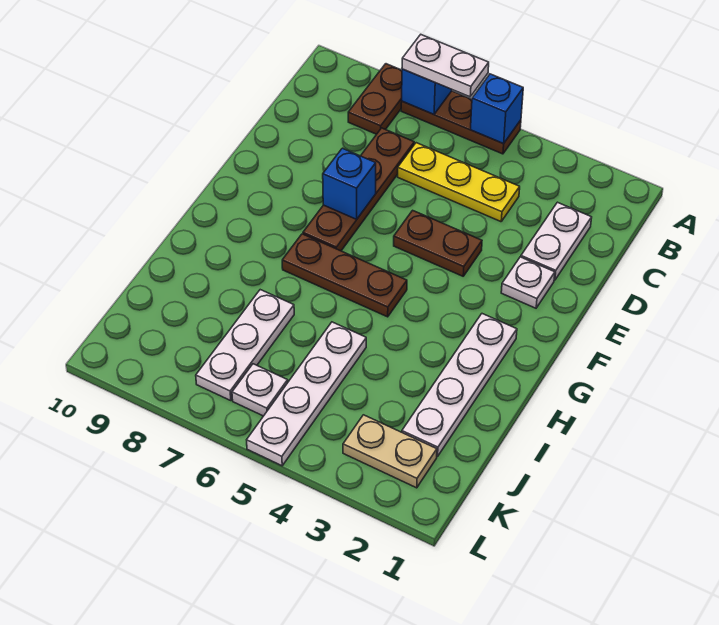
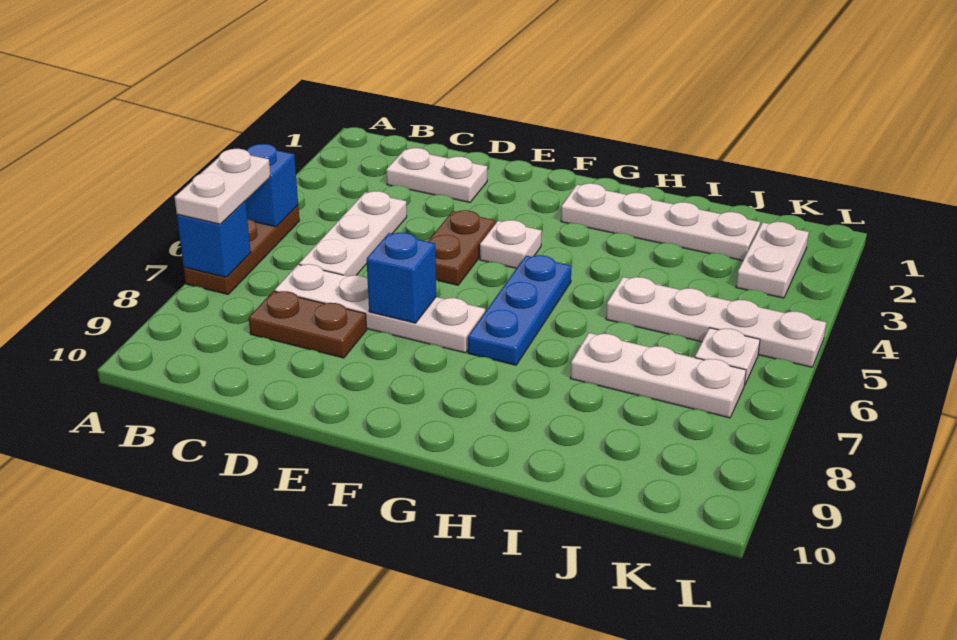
brown plate A8:B8 level 1 -> brown plate C8:D8 level 1
yellow plate C4:C6 level 1 -> white plate C4:C6 level 1
brown plate C7:F7 level 1 -> white plate C7:F7 level 1
white plate E2 level 1 -> white plate F4 level 1
brown plate G5:G7 level 1 -> blue plate G5:G7 level 1
tan plate K2:K3 level 1 -> white plate K2:K3 level 1

